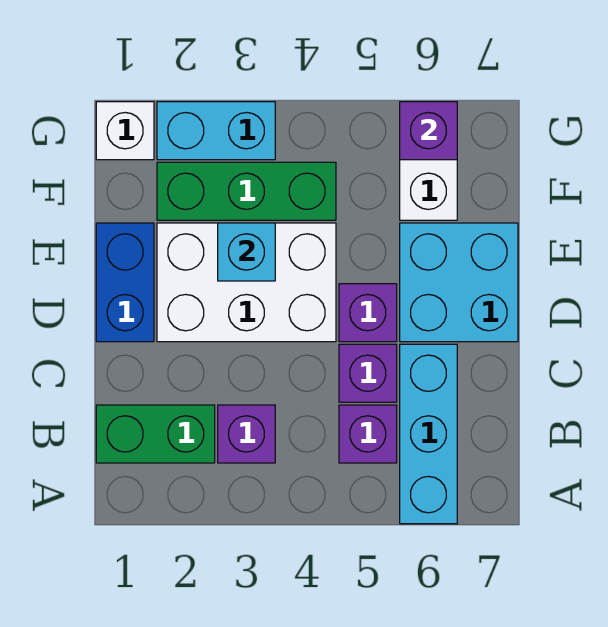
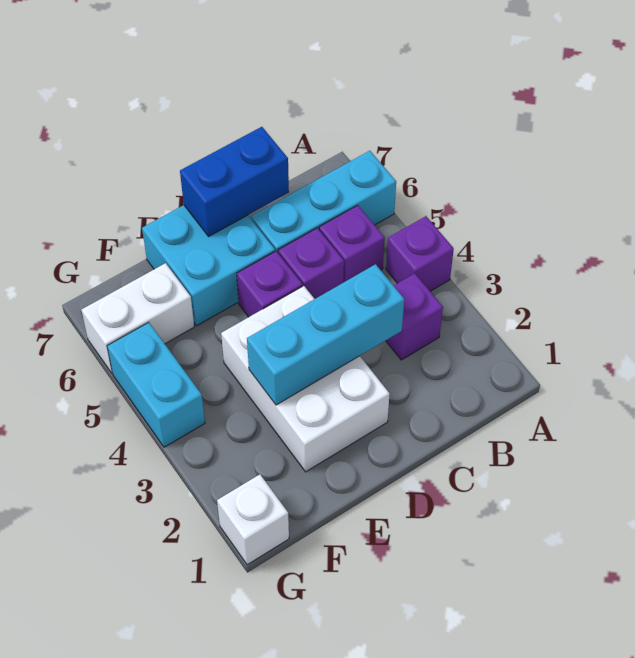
green brick B1:B2 level 1 -> none
blue brick D1:E1 level 1 -> blue brick C7:D7 level 2
cyan brick E3 level 2 -> cyan brick C3:E3 level 2
green brick F2:F4 level 1 -> none
cyan brick G2:G3 level 1 -> cyan brick G4:G5 level 1
purple brick G6 level 2 -> purple brick A4 level 1

